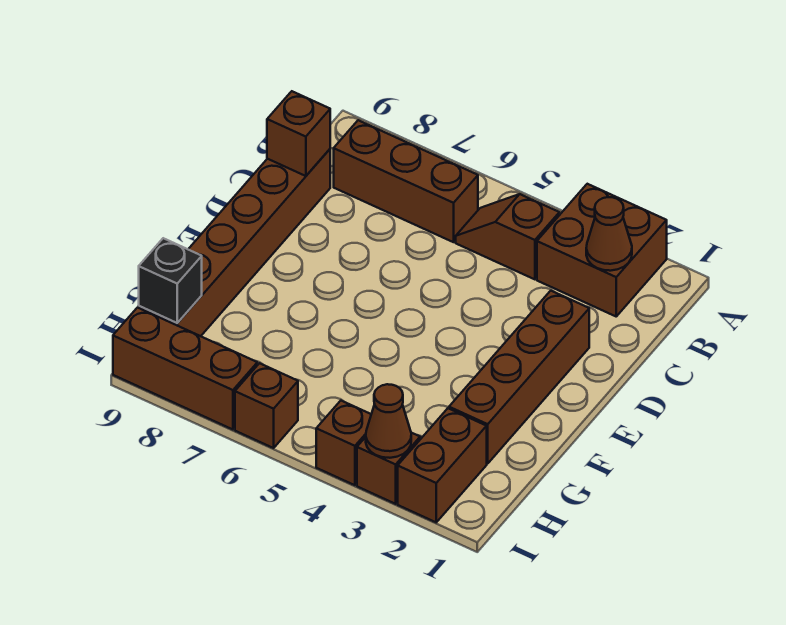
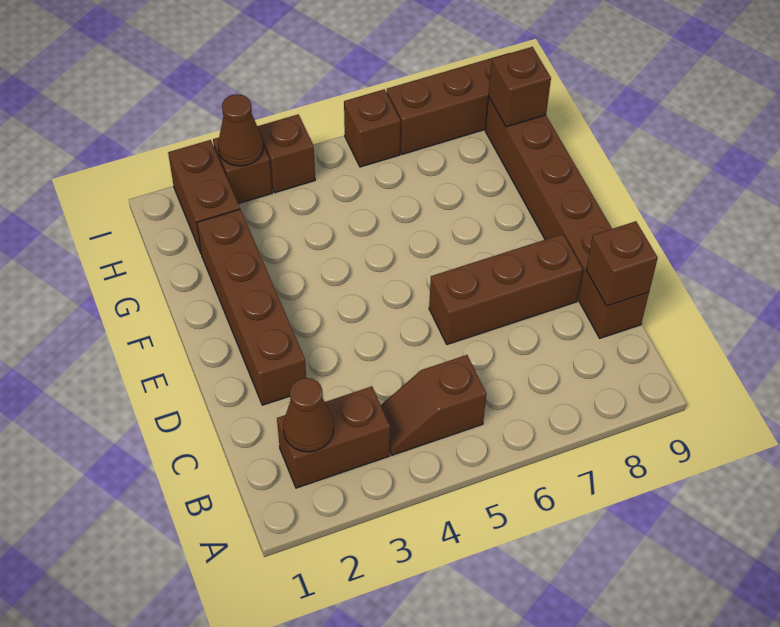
brown brick A2:B3 level 1 -> brown brick B2:B3 level 1
brown slope B4:B5 level 1 top 4 -> brown slope B4:B5 level 1 top 5
brown brick B6:B8 level 1 -> brown brick D6:D8 level 1
black brick H9 level 2 -> brown brick H9 level 2

